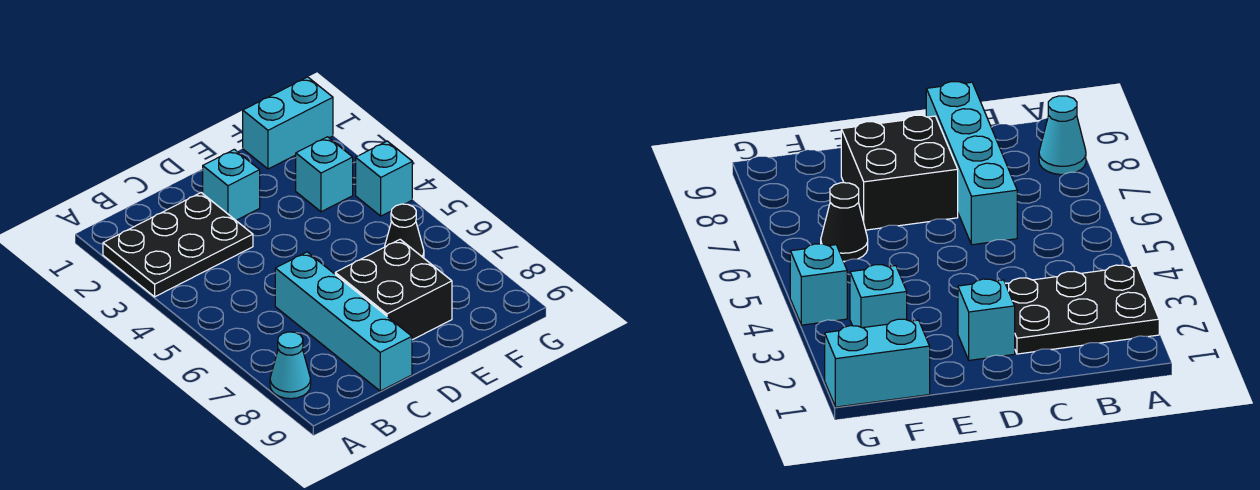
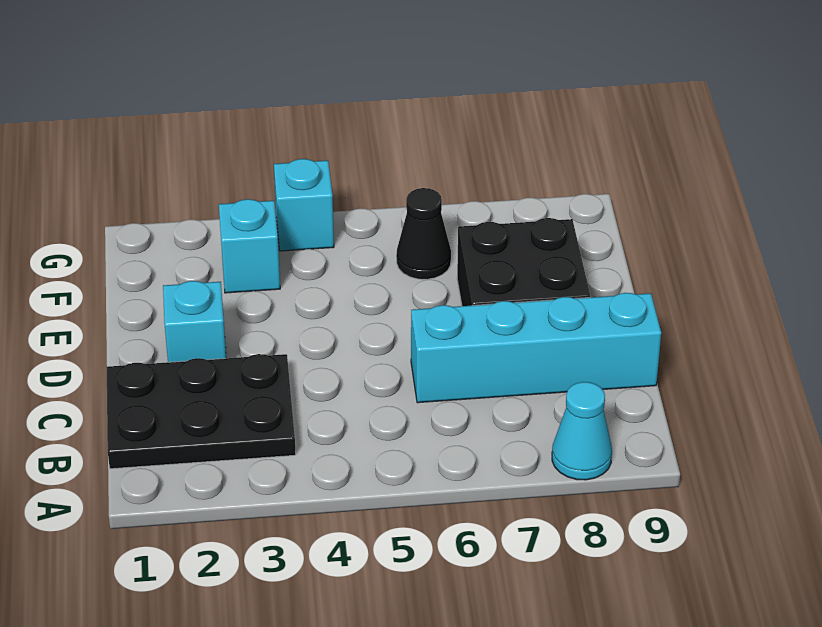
black plate A2:C3 level 1 -> black plate B1:C3 level 1
cyan brick F1:G1 level 1 -> none

